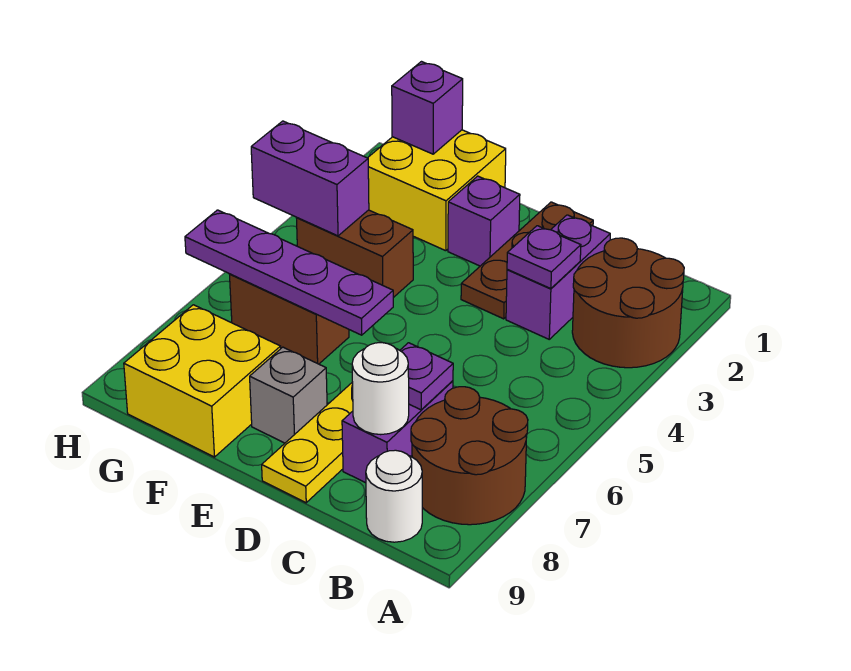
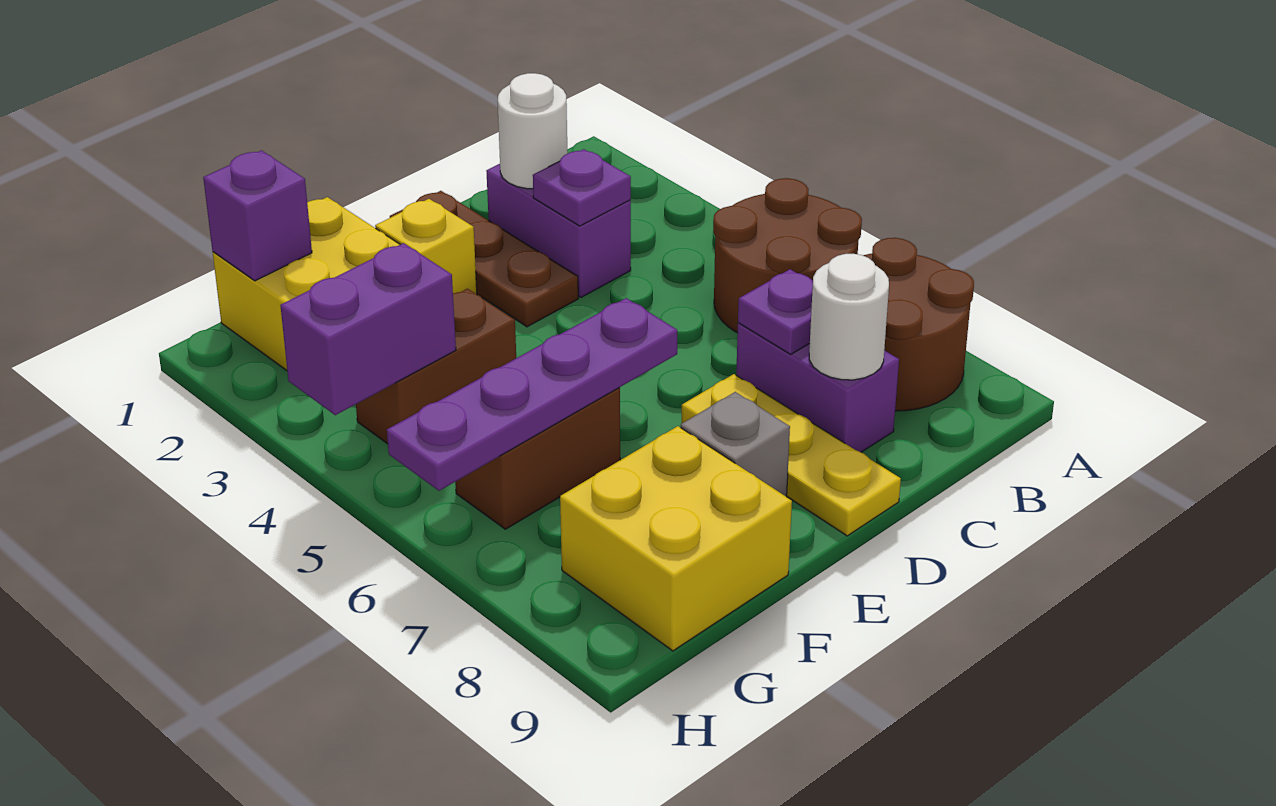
brown round brick A2:B3 level 1 -> brown round brick A5:B6 level 1
white round brick B9 level 1 -> white round brick C2 level 2
purple brick E2 level 1 -> yellow brick E2 level 1

